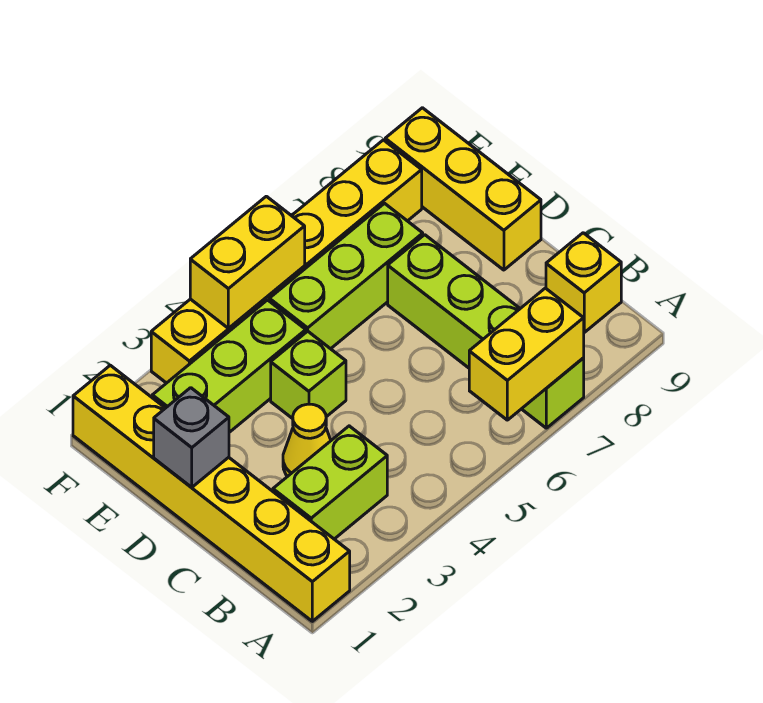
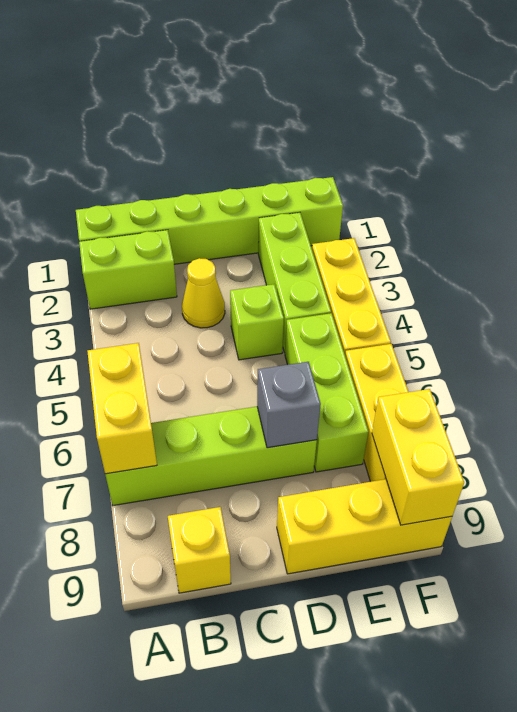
yellow brick A1:F1 level 1 -> lime brick A1:F1 level 1
lime brick B2:B3 level 1 -> lime brick A2:B2 level 1
grey brick D1 level 2 -> grey brick D7 level 2
yellow brick F4:F5 level 2 -> yellow brick F8:F9 level 2

